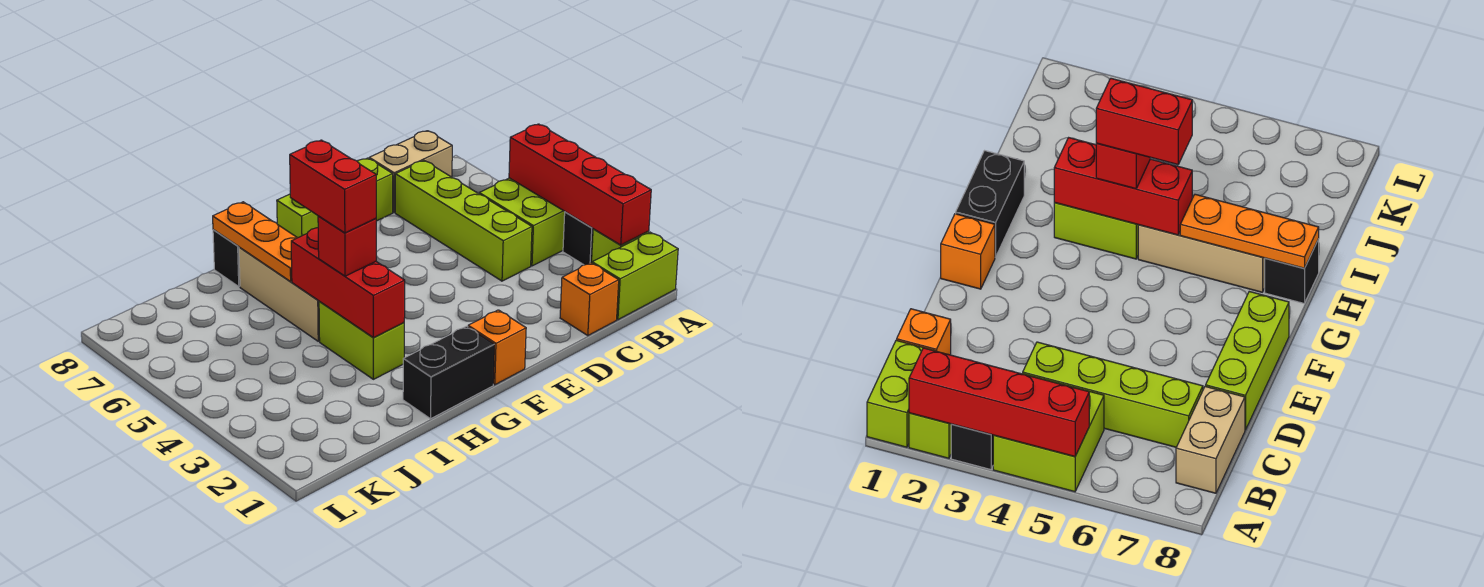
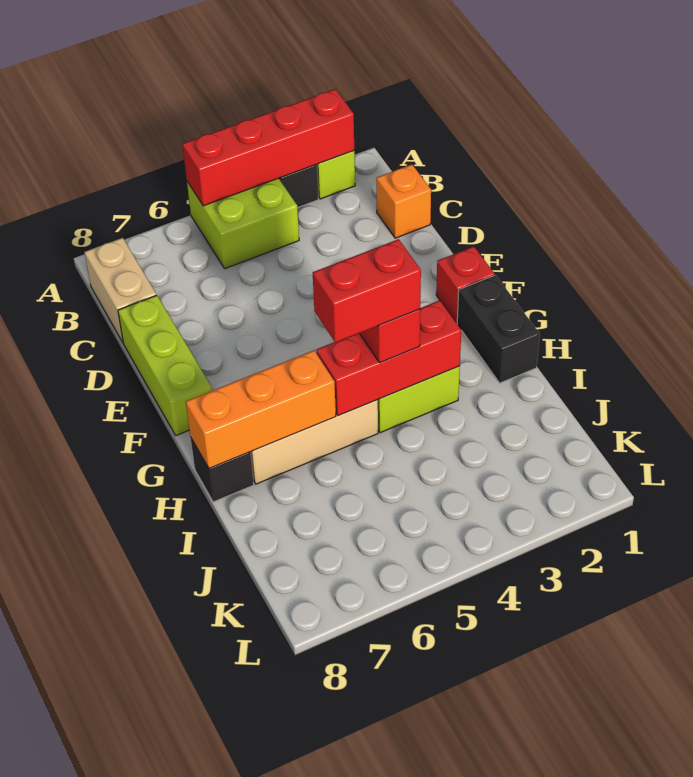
lime brick A1:B1 level 1 -> none
lime brick C4:C7 level 1 -> none
orange brick F1 level 1 -> red brick F1 level 1
orange plate H6:H8 level 2 -> orange brick H6:H8 level 2

